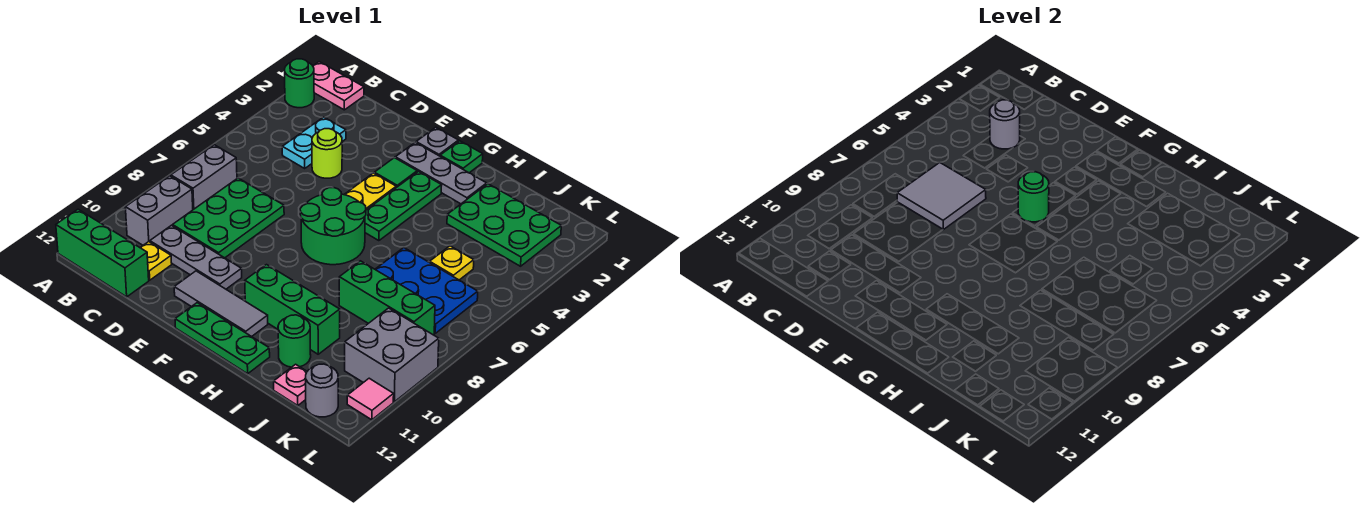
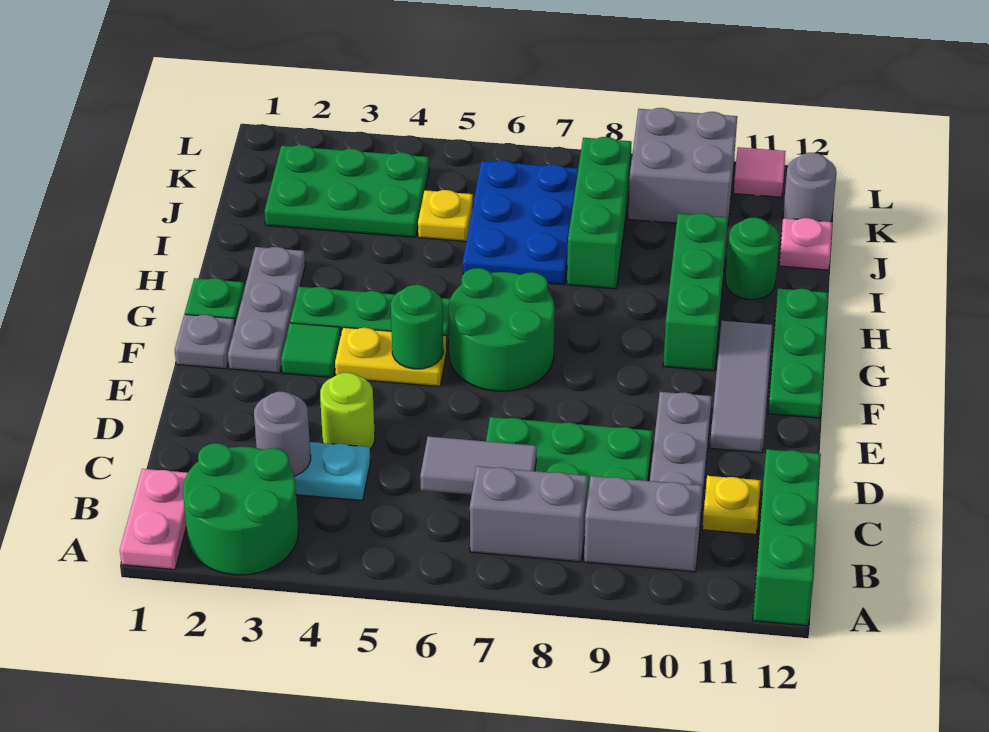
green round brick A2 level 1 -> green round brick A2:B3 level 1
grey tile C6:D7 level 2 -> grey tile C6:C7 level 2
green plate I2:K3 level 1 -> green plate J2:K4 level 1

